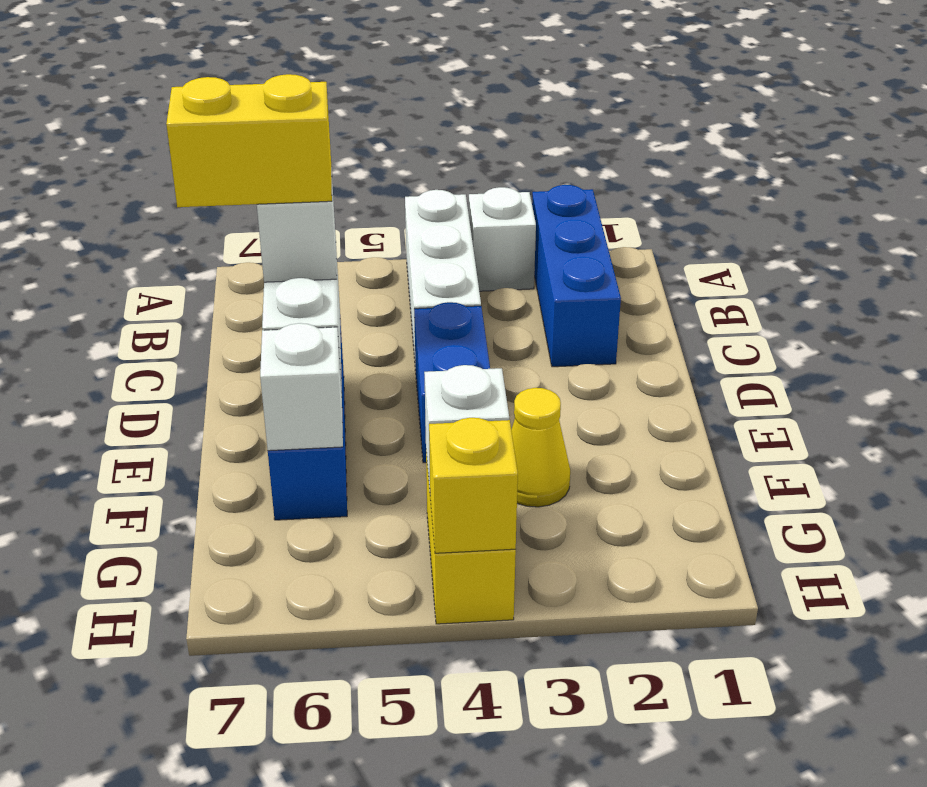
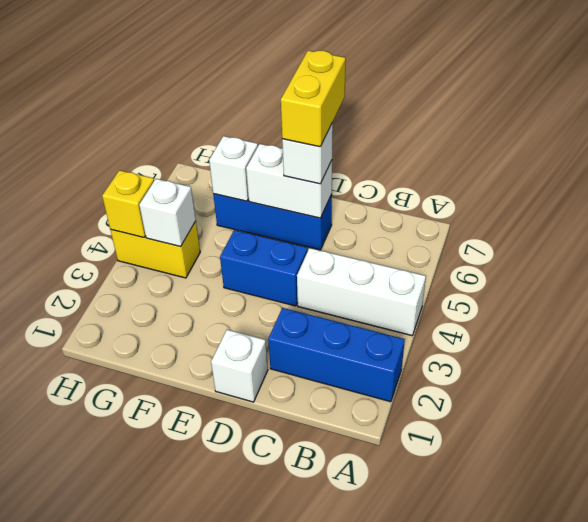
white brick A3 level 1 -> white brick D1 level 1
yellow cone F3 level 1 -> none

